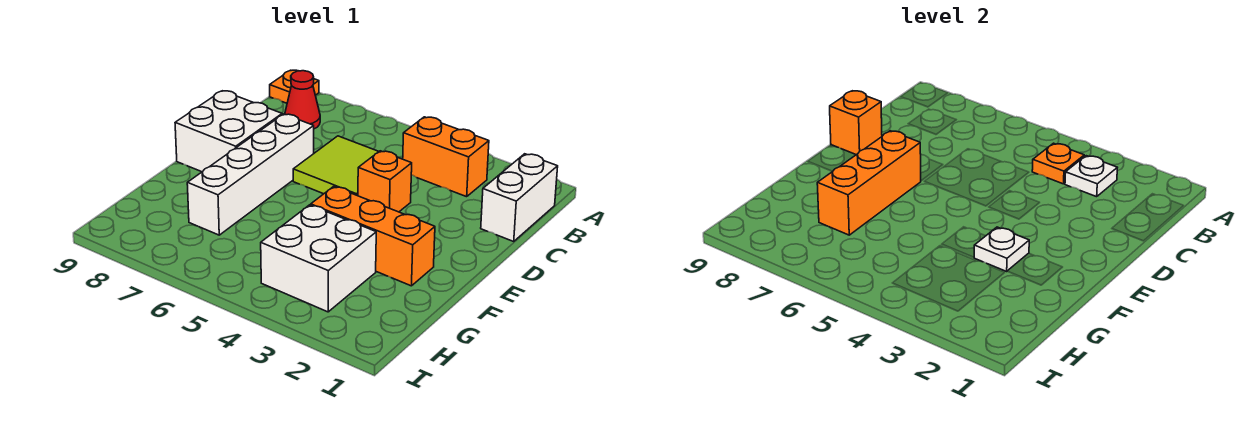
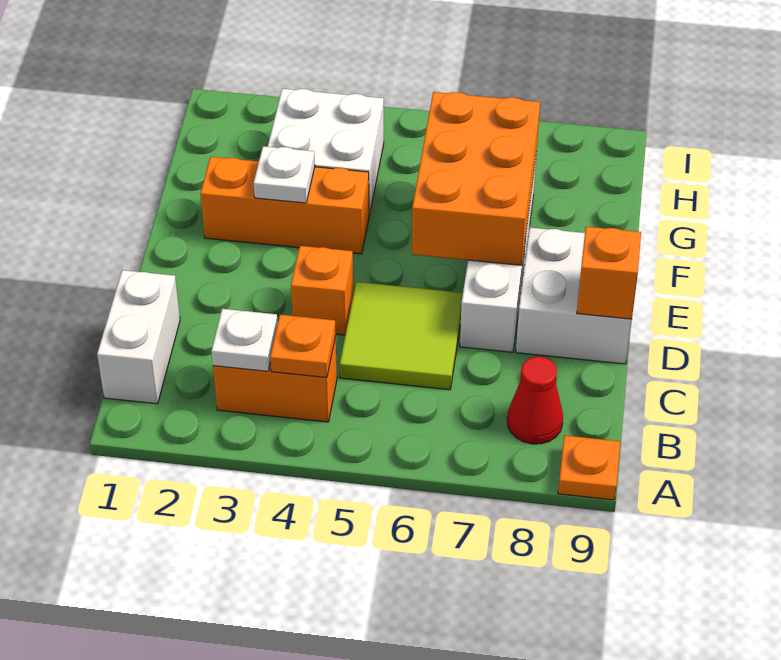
orange brick E7:G7 level 2 -> orange brick E6:G7 level 2

